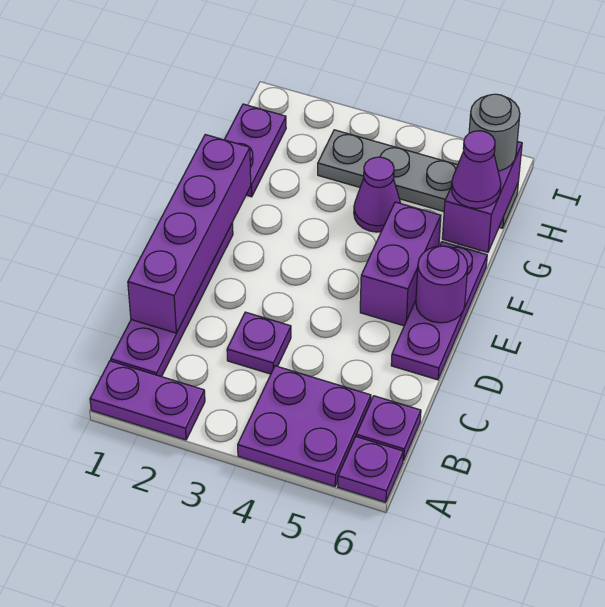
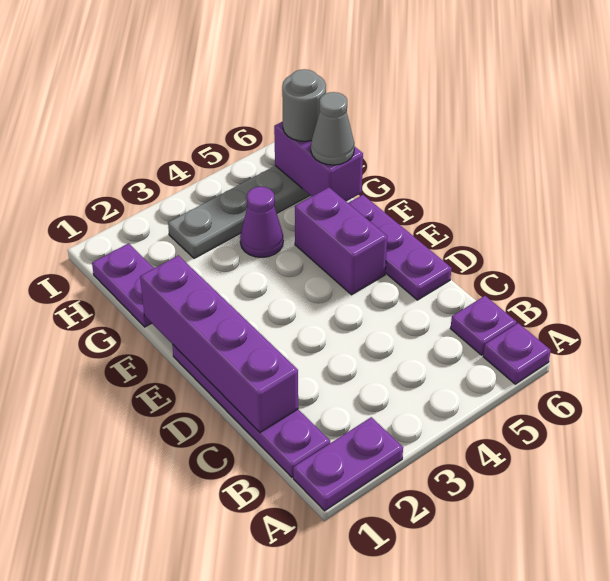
purple plate A4:B5 level 1 -> none
purple plate C3 level 1 -> none
purple round brick E6 level 2 -> none
purple cone G6 level 3 -> grey cone G6 level 3

